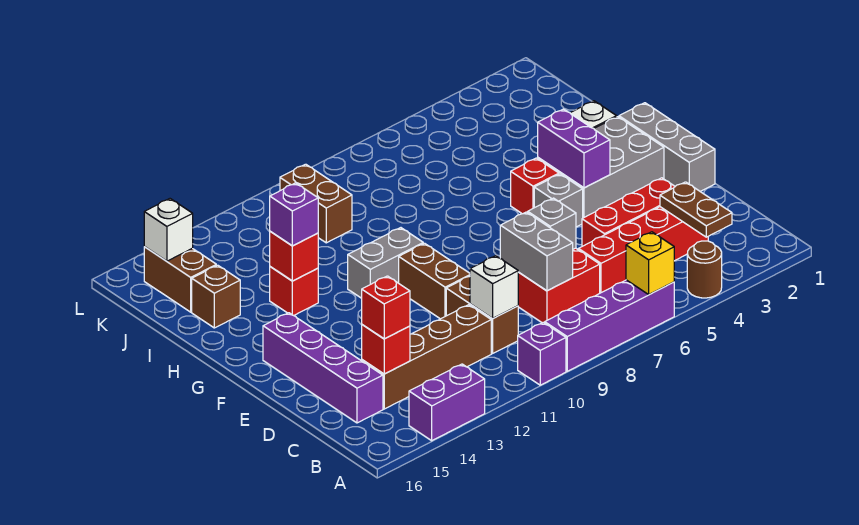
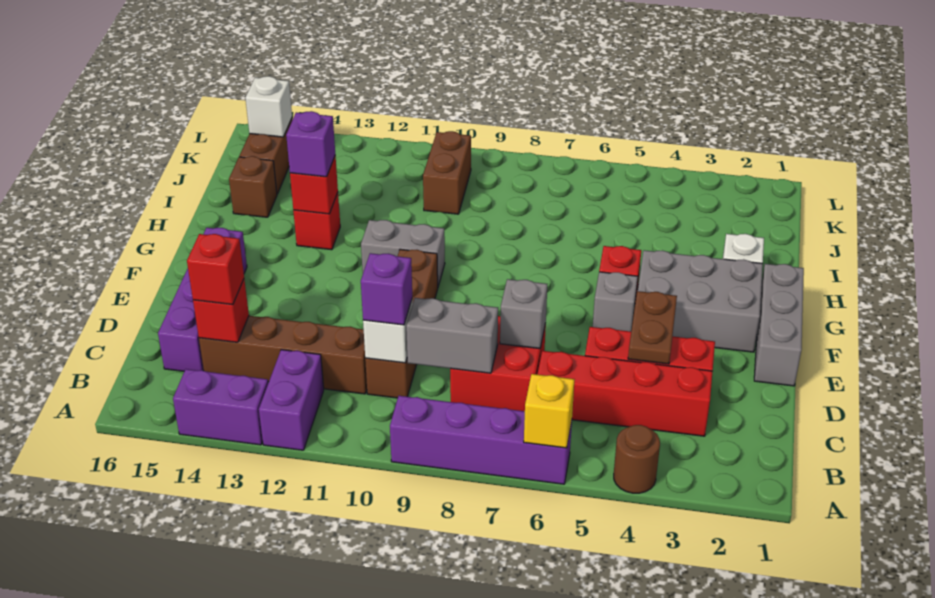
purple brick A10 level 1 -> purple brick C10 level 3
brown plate B3:C3 level 2 -> brown plate D4:E4 level 2
grey brick C8:D8 level 2 -> grey brick C8:C9 level 2
purple brick F4:G4 level 2 -> purple brick A12:B12 level 1

